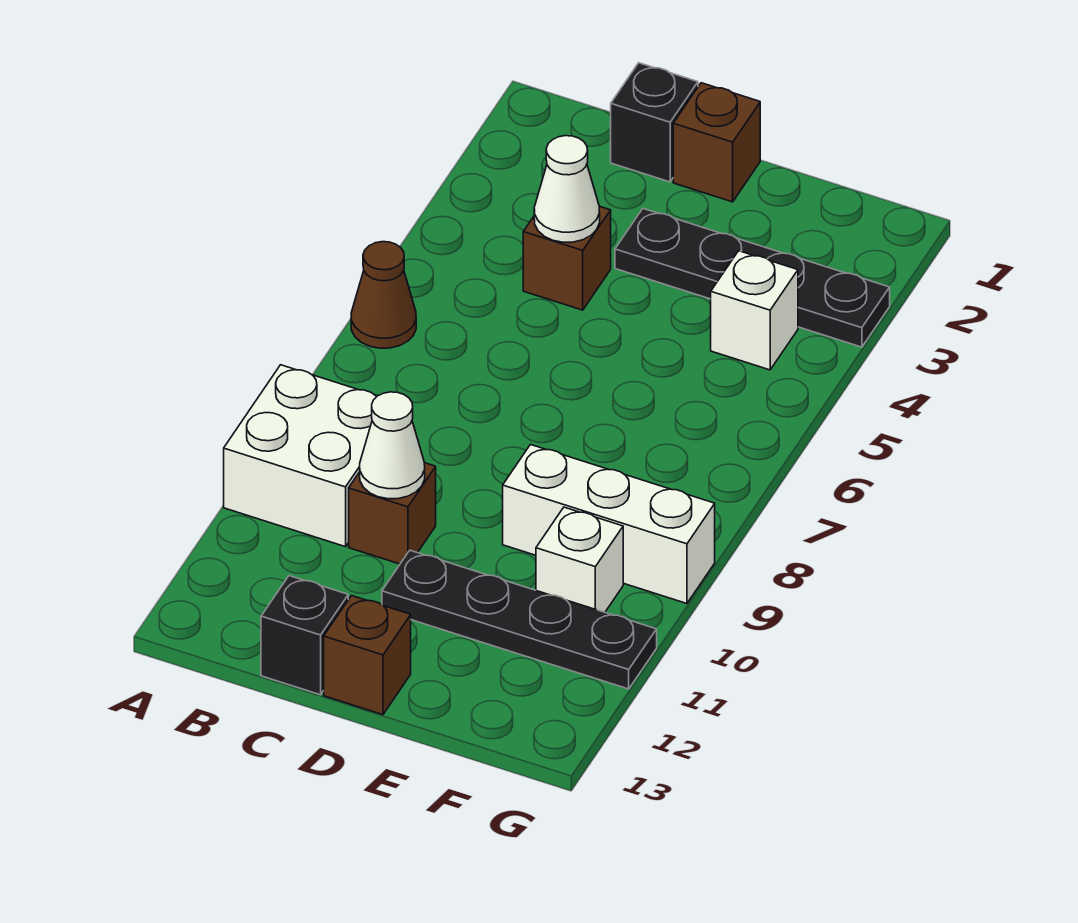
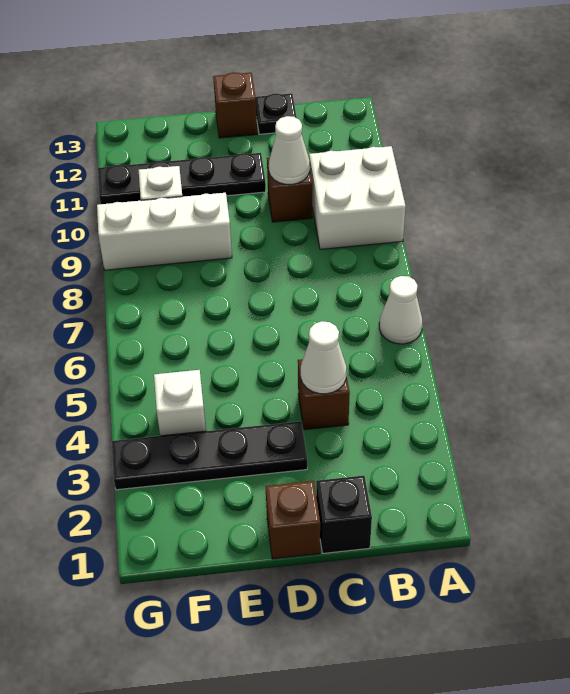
brown cone A6 level 1 -> white cone A6 level 1
black brick C13 level 1 -> black plate C13 level 1

